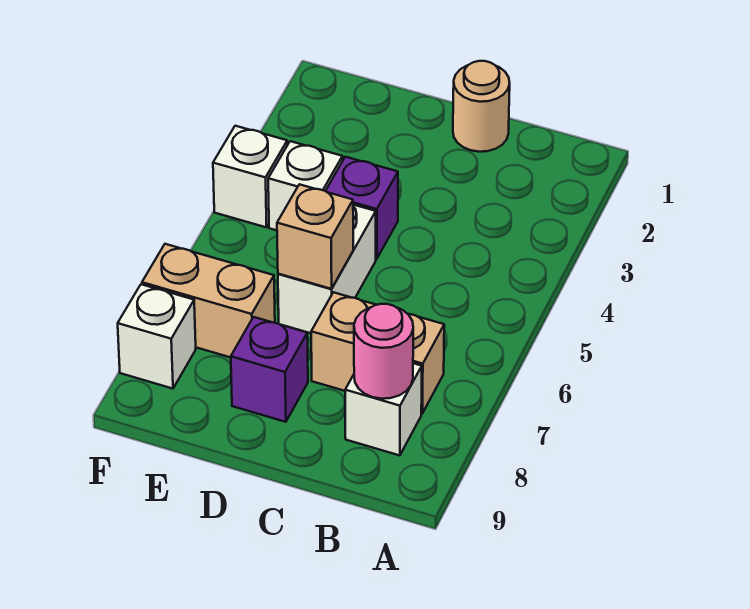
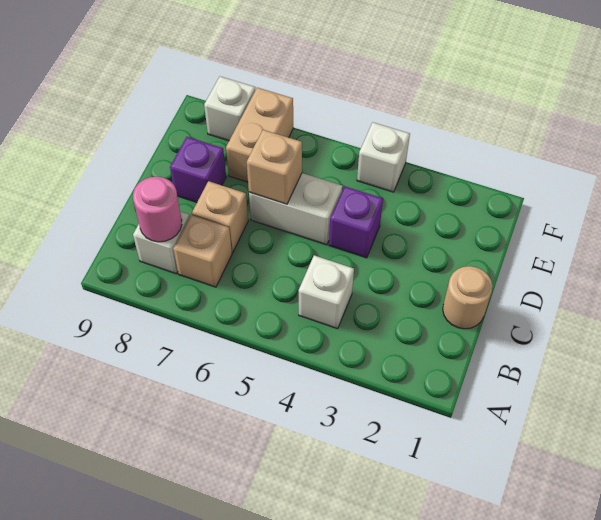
white brick E4 level 1 -> white brick B4 level 1

